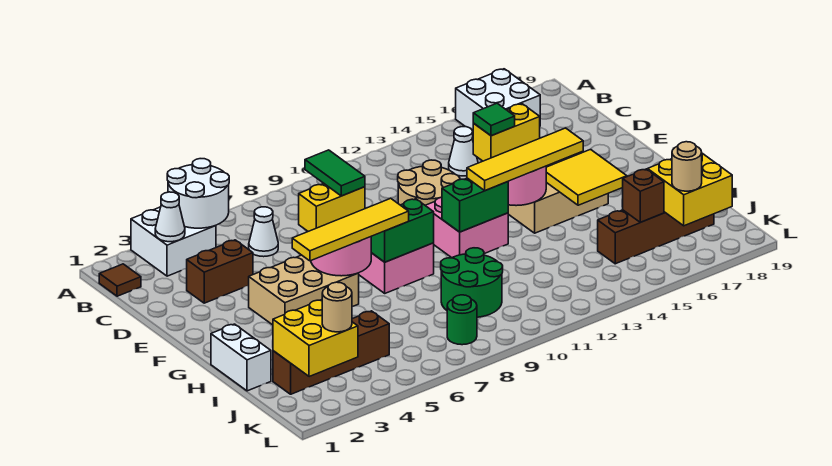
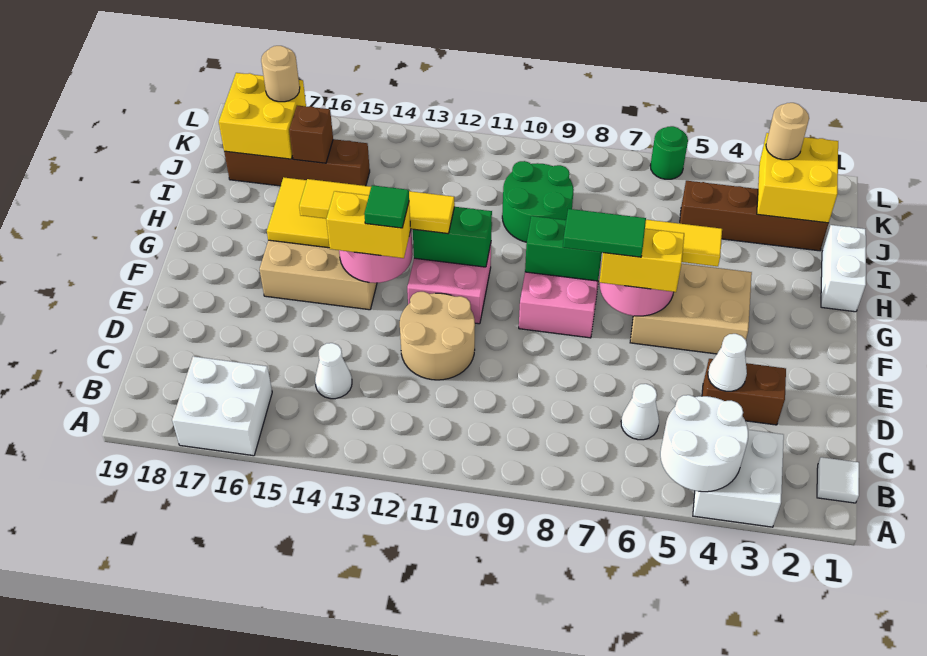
brown tile B1 level 1 -> white tile B1 level 1
white cone B3 level 2 -> white cone D4 level 2
green tile E7:F7 level 4 -> green tile F7:F8 level 4
green round brick K8 level 1 -> green round brick L6 level 1

